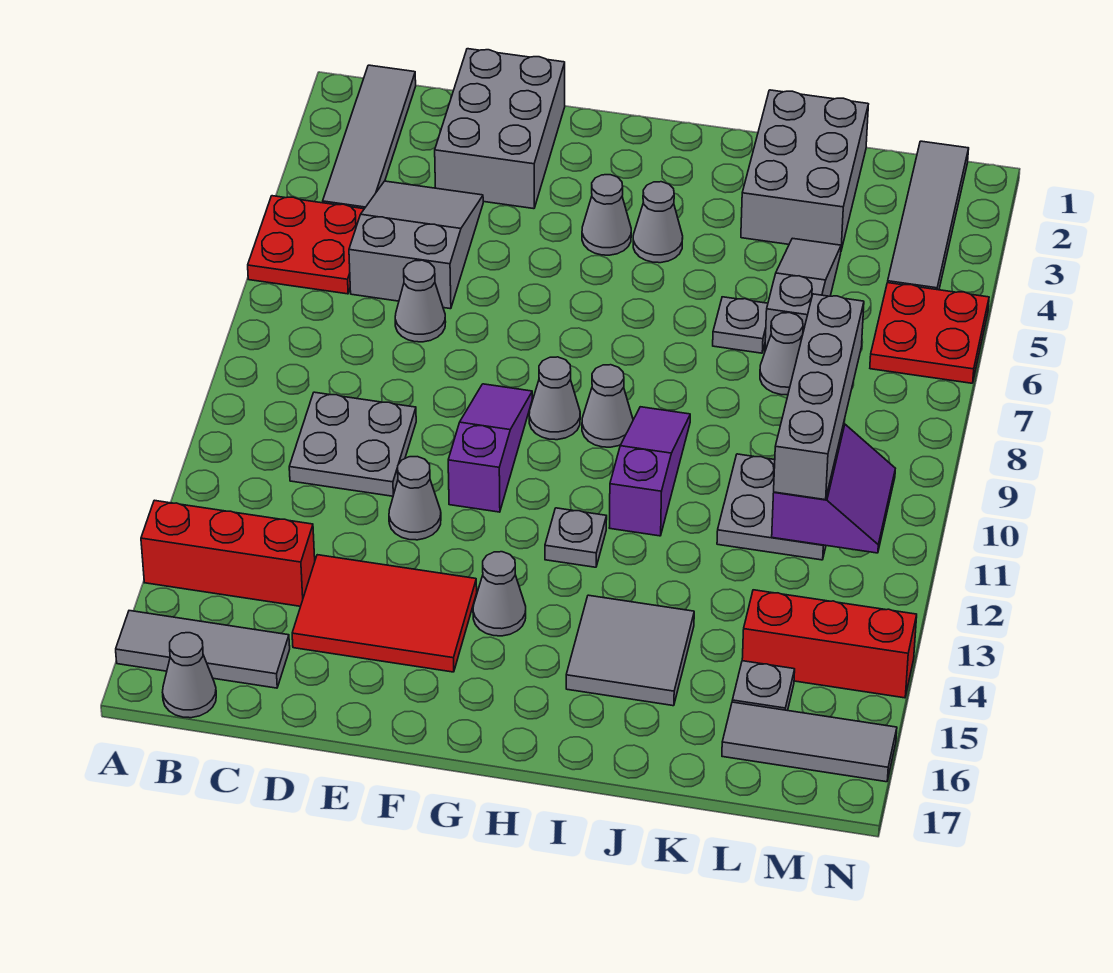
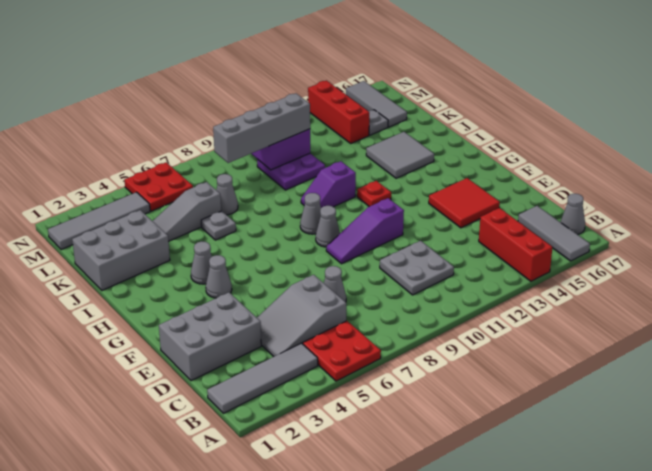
red tile D14:F15 level 1 -> red tile E14:F15 level 1
grey cone E12 level 1 -> none
grey cone G14 level 1 -> none
grey plate H12 level 1 -> red plate H12 level 1
purple slope I9:I11 level 1 top 11 -> purple slope I10:I11 level 1 top 11
grey plate K10:L11 level 1 -> purple plate K10:L11 level 1

